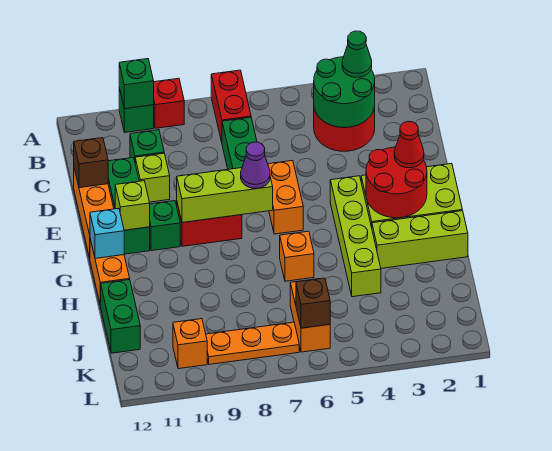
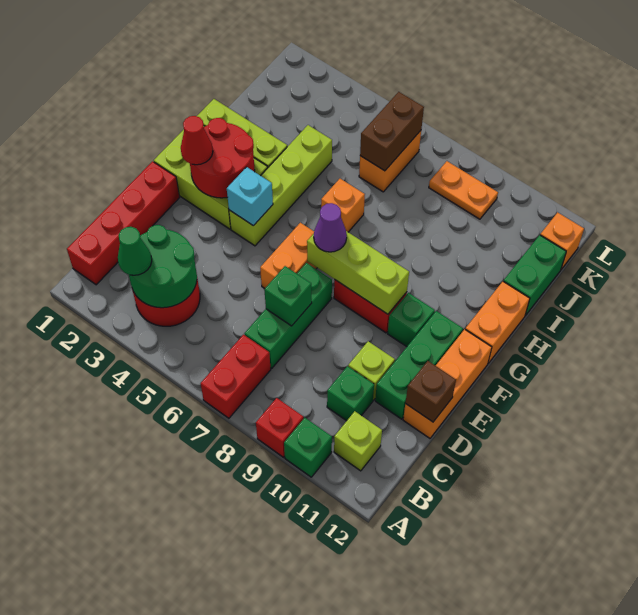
green brick A10 level 2 -> green brick D7 level 2
none -> red brick B1:E1 level 1
lime brick F11 level 2 -> lime brick B11 level 1
cyan brick G12 level 2 -> cyan brick F4 level 2
brown brick K6 level 2 -> brown brick J6:K6 level 2
orange plate K7:K9 level 1 -> orange plate K8:K9 level 1
orange brick K10 level 1 -> orange brick K12 level 1

